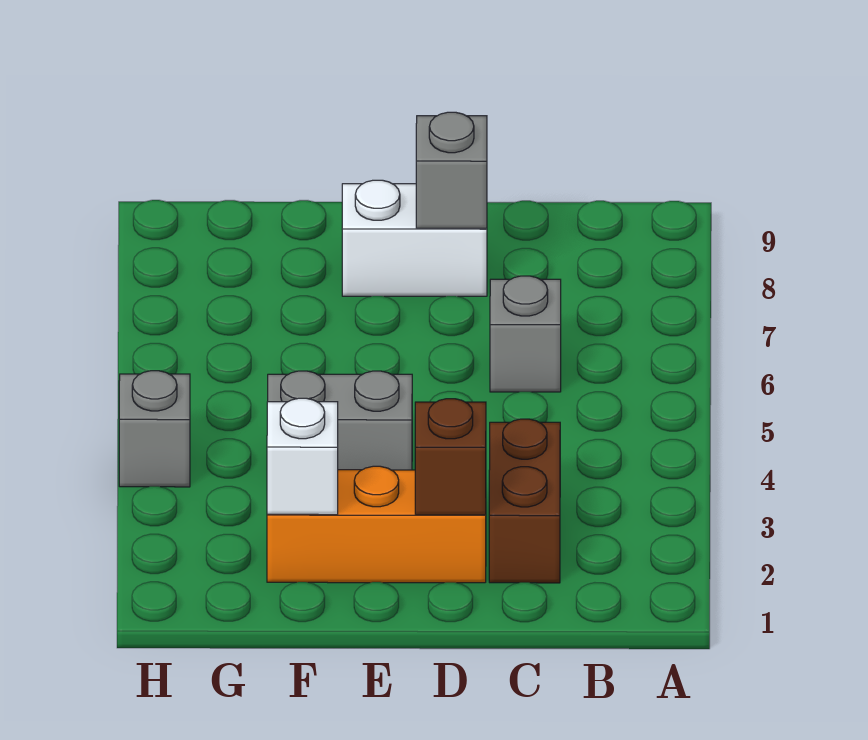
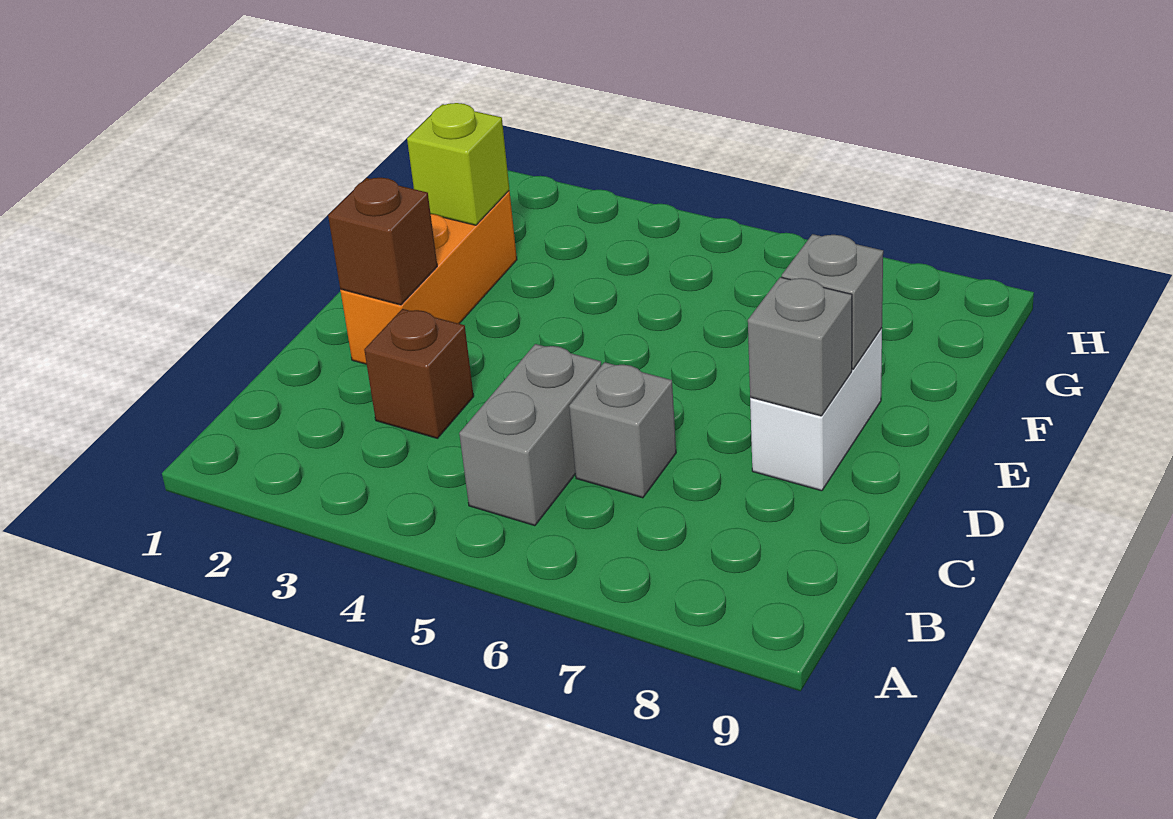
brown brick C2:C3 level 1 -> brown brick C3 level 1
grey brick E4:F4 level 1 -> grey brick B5:C5 level 1
white brick F2 level 2 -> lime brick F2 level 2
grey brick H4 level 1 -> grey brick E8 level 2

